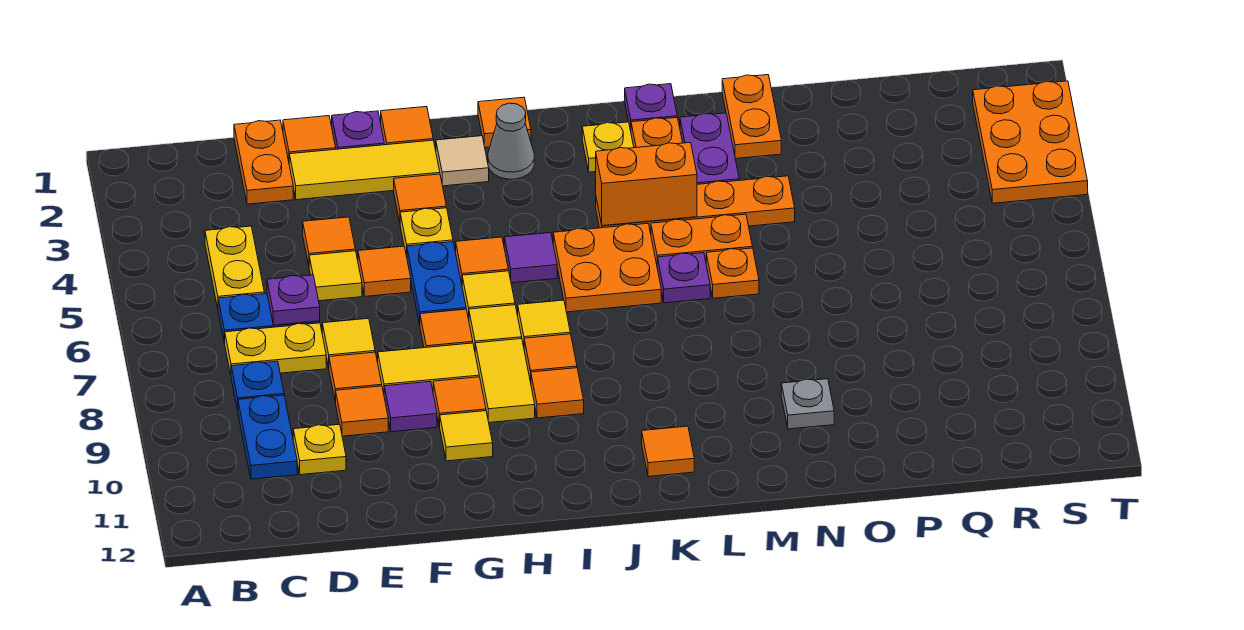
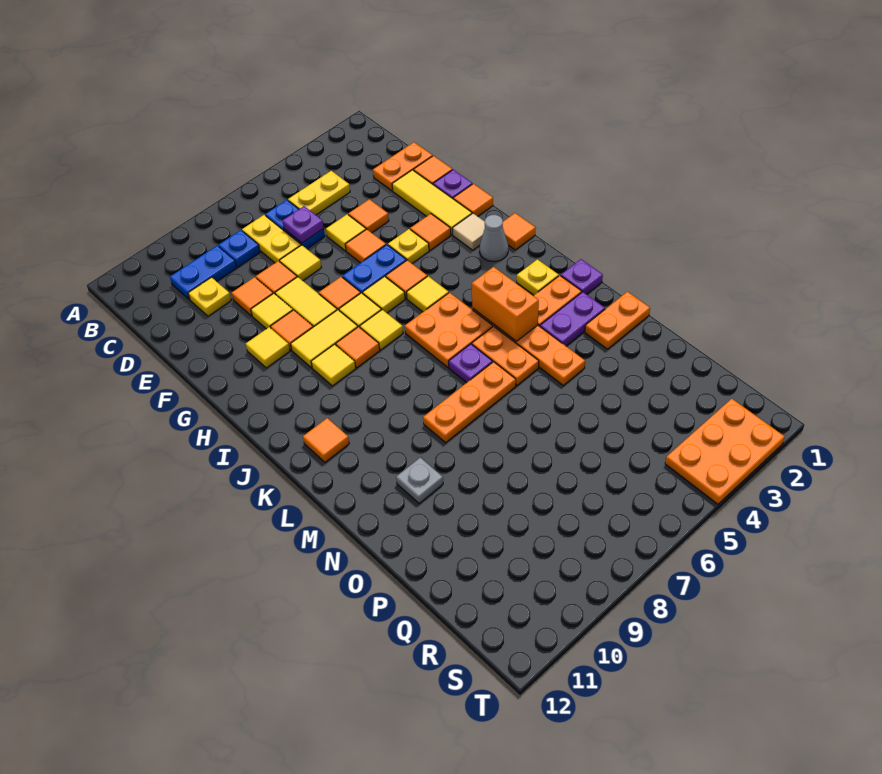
purple tile F9 level 1 -> yellow tile F9 level 1
purple tile I5 level 1 -> yellow tile I5 level 1
orange tile I9 level 1 -> yellow tile I9 level 1
orange plate M6 level 1 -> orange plate M6:M8 level 1

